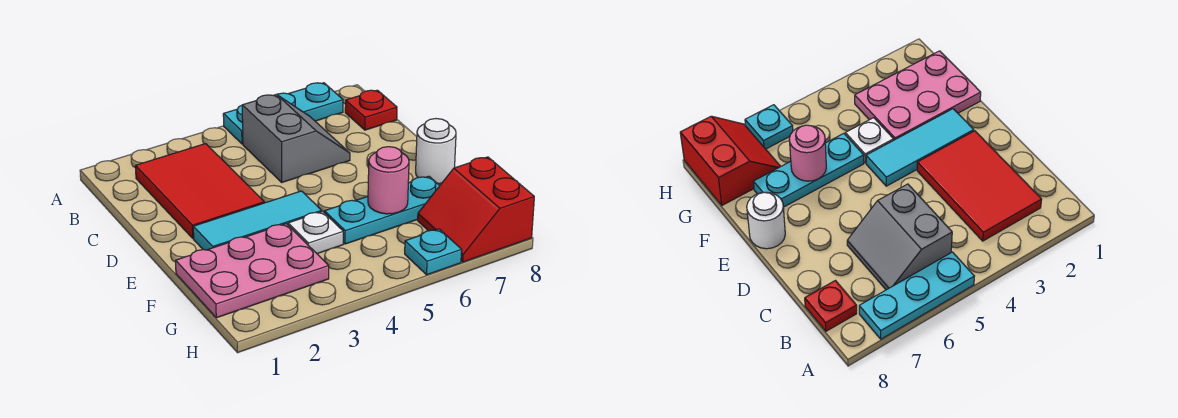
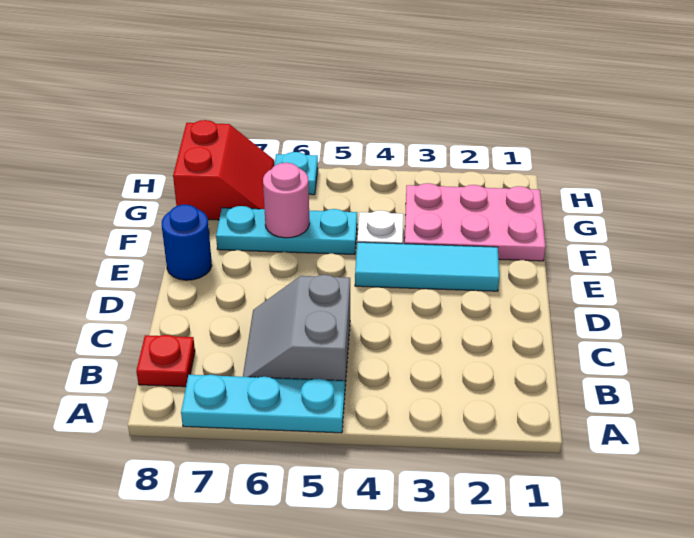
red tile B2:D3 level 1 -> none
white round brick E8 level 1 -> blue round brick E8 level 1

